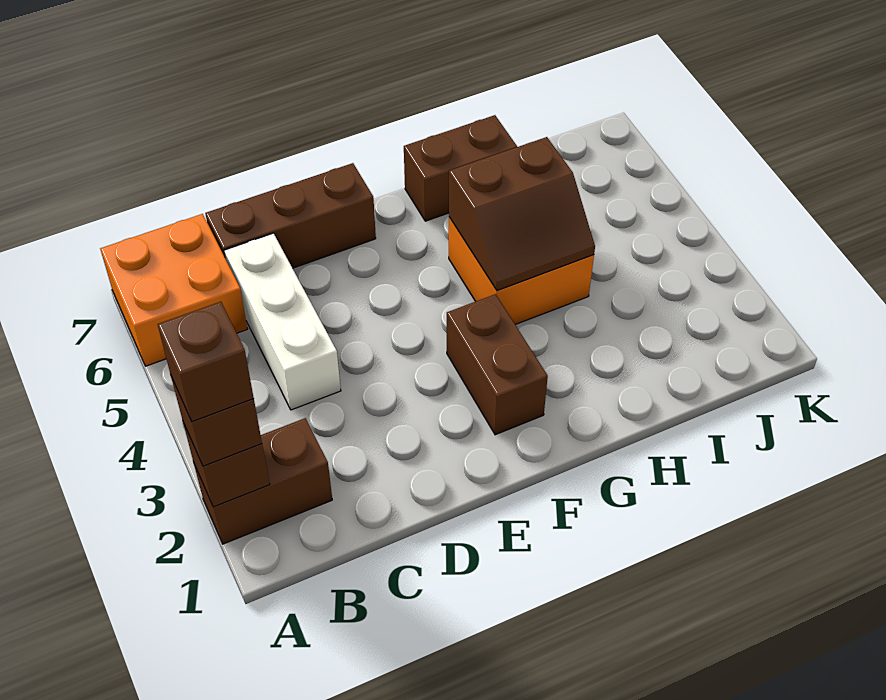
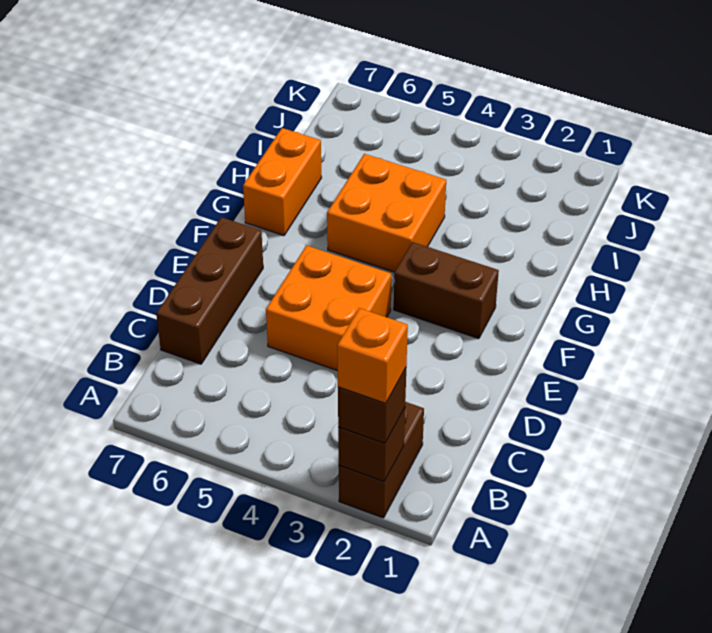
brown brick A2 level 4 -> orange brick A2 level 4
orange brick A6:B7 level 1 -> orange brick D4:E5 level 1
white brick C4:C6 level 1 -> none
brown slope G4:H5 level 2 top 5 -> none
brown brick G7:H7 level 1 -> orange brick G7:H7 level 1

